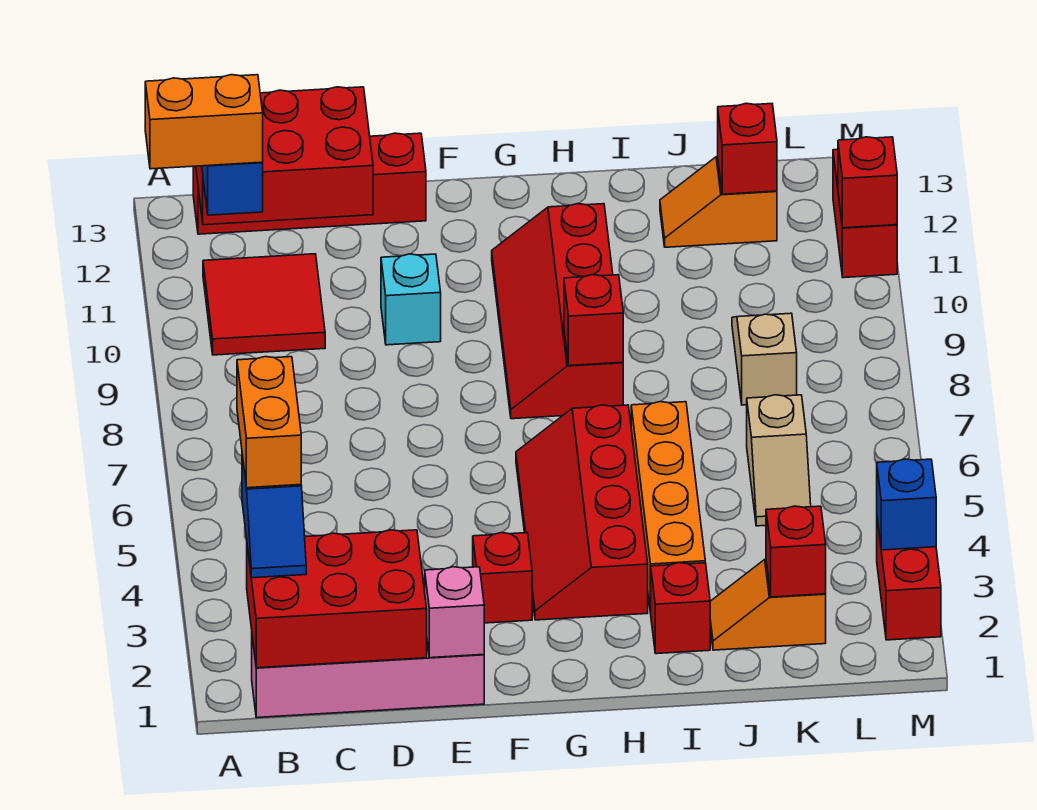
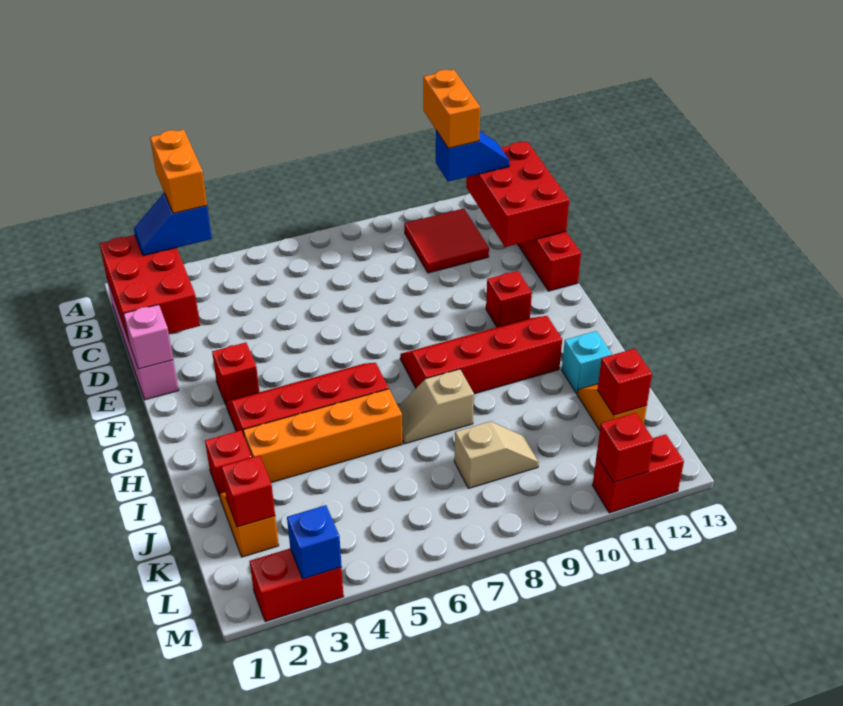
orange brick B3:B4 level 4 -> orange brick A3:B3 level 4
cyan brick E10 level 1 -> cyan brick I12 level 1
red brick H8 level 2 -> red brick F11 level 1
tan slope K5:K6 level 1 top 6 -> tan slope I7:I8 level 1 top 8

